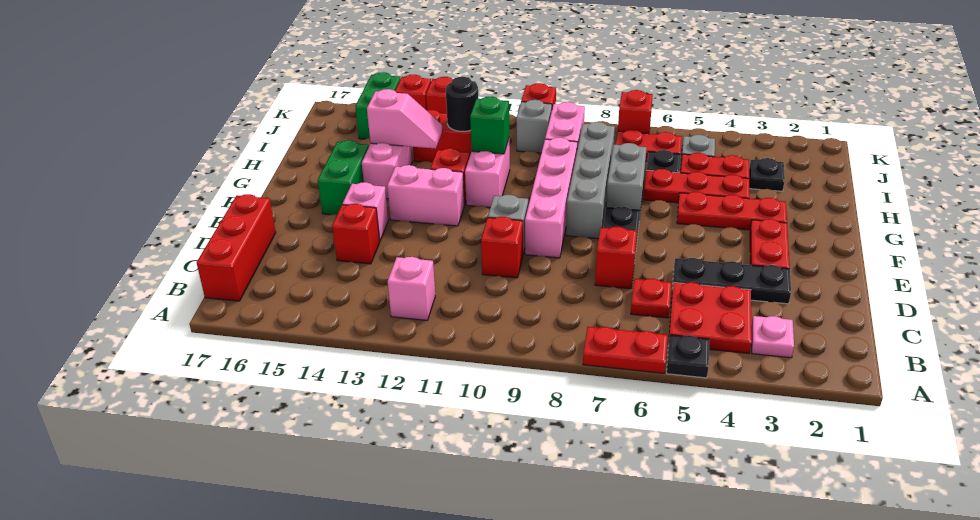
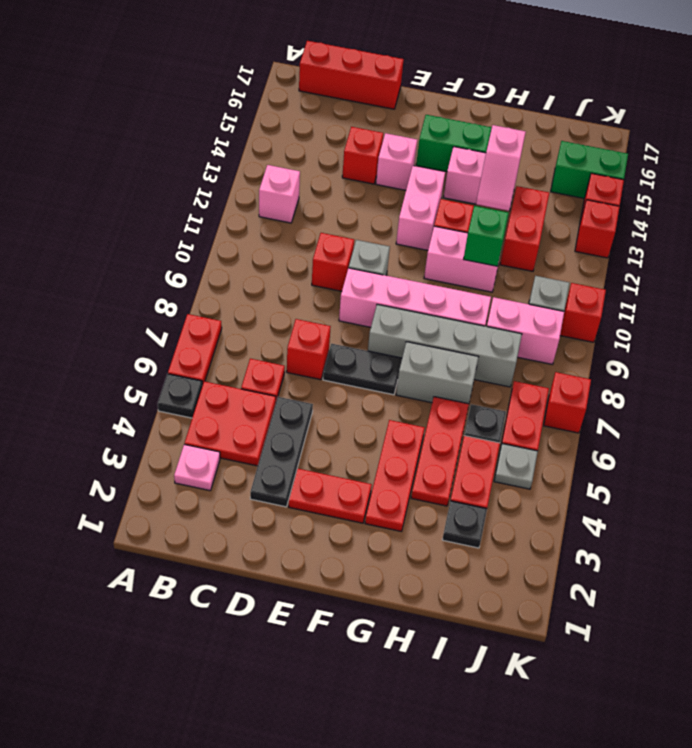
black round brick I12 level 2 -> none

